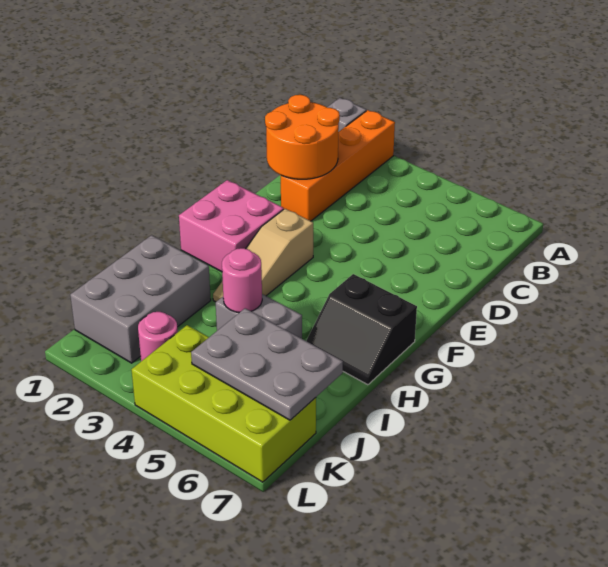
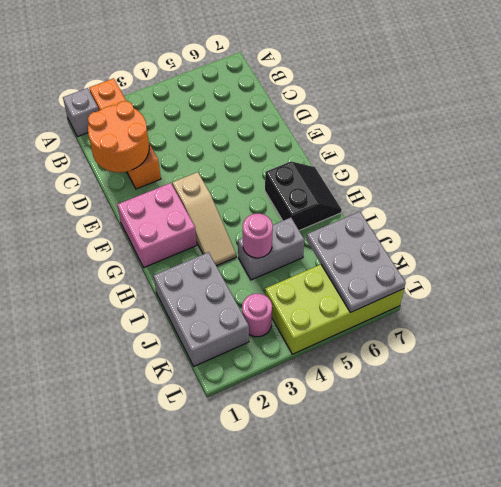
black slope G6:H7 level 1 top G -> black slope G6:H7 level 1 top 6
grey plate J5:K7 level 2 -> grey plate J6:L7 level 2

